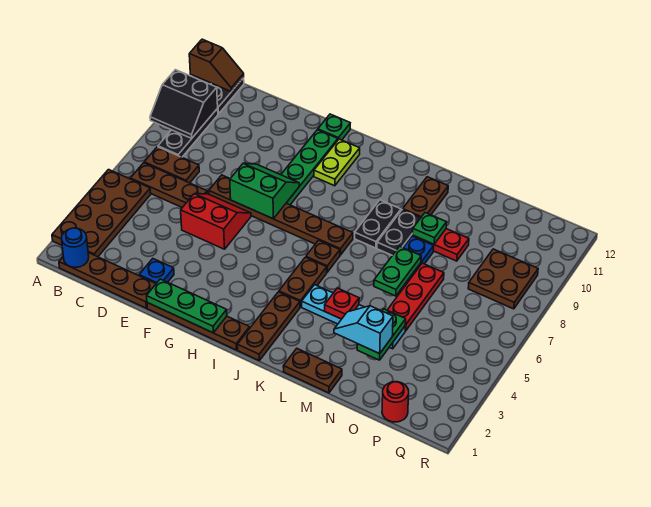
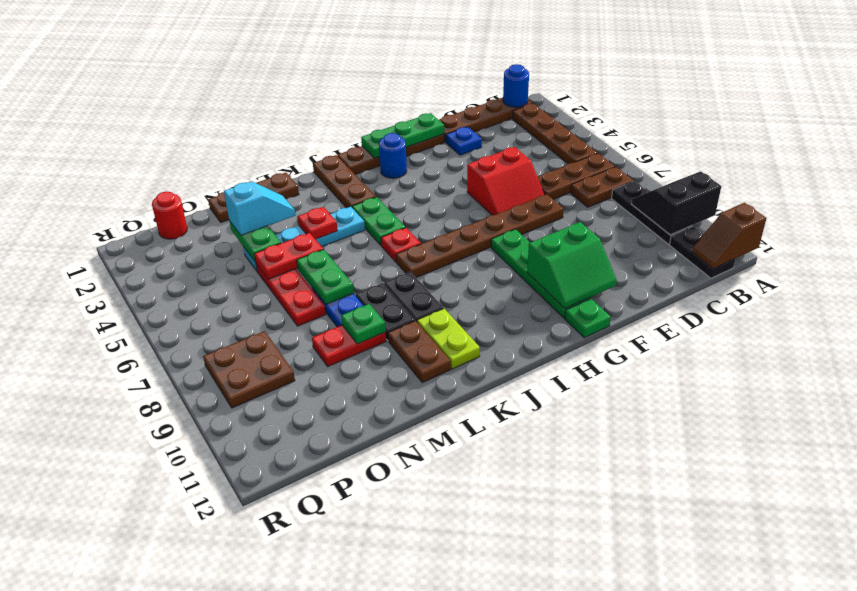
brown plate A2:B5 level 1 -> brown plate B2:B5 level 1
green slope F7:G8 level 2 top 7 -> green slope F10:G11 level 2 top 10
none -> blue round brick H2 level 1
lime plate H10:H11 level 1 -> lime plate K10:K11 level 1
brown plate J4:J5 level 1 -> green plate J4:J5 level 1
brown plate J6 level 1 -> red plate J6 level 1
brown plate L1:M1 level 1 -> brown plate L1:N1 level 1
none -> red plate M5:N5 level 2

